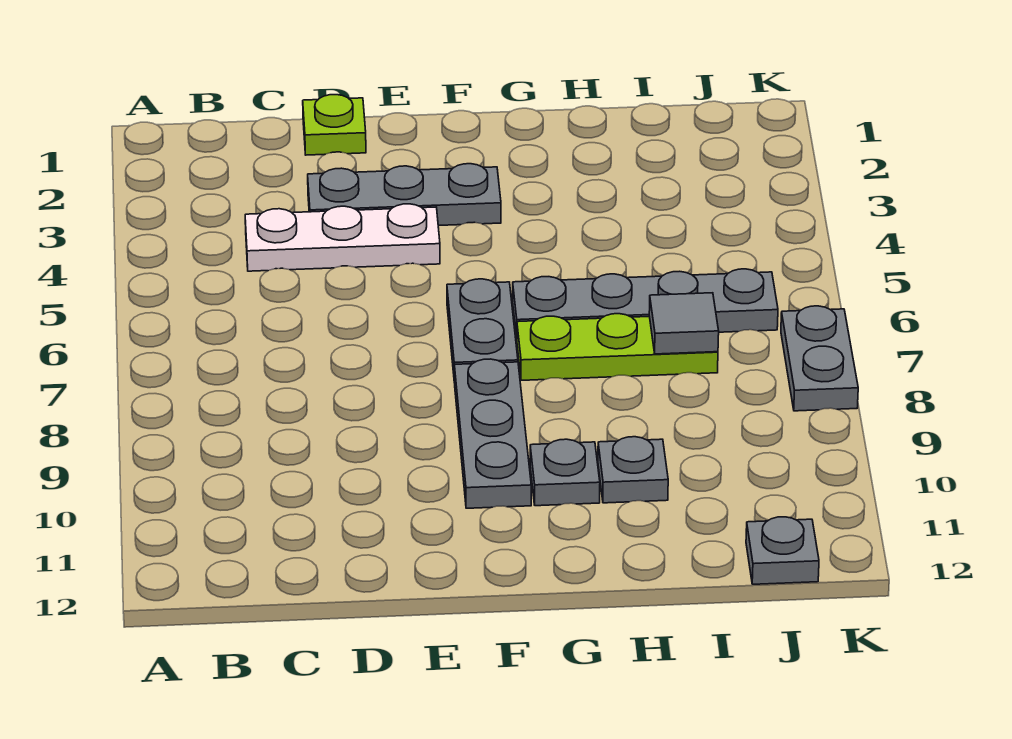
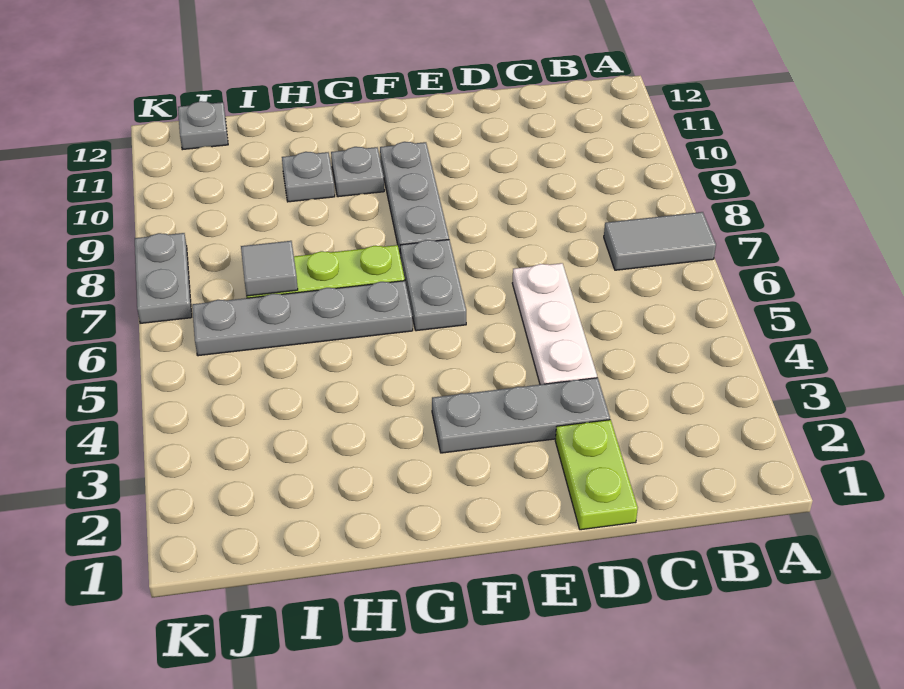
none -> grey tile A7:B7 level 1
white plate C4:E4 level 1 -> white plate D4:D6 level 1
lime plate D1 level 1 -> lime plate D1:D2 level 1

